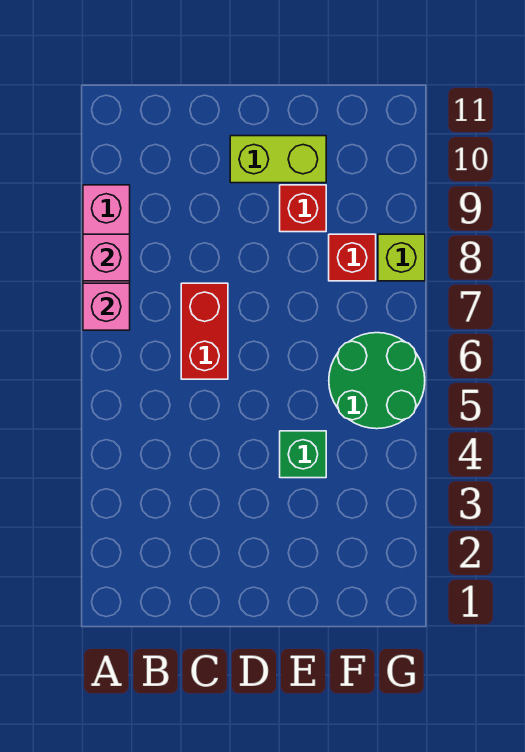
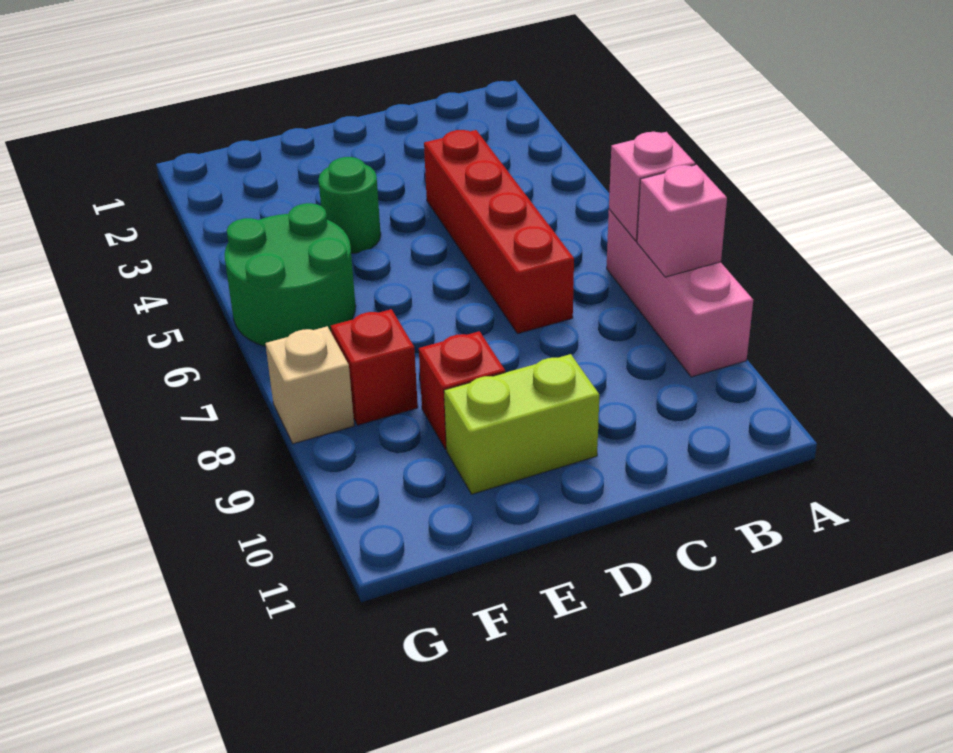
red brick C6:C7 level 1 -> red brick C4:C7 level 1
green brick E4 level 1 -> green round brick E4 level 1
lime brick G8 level 1 -> tan brick G8 level 1

